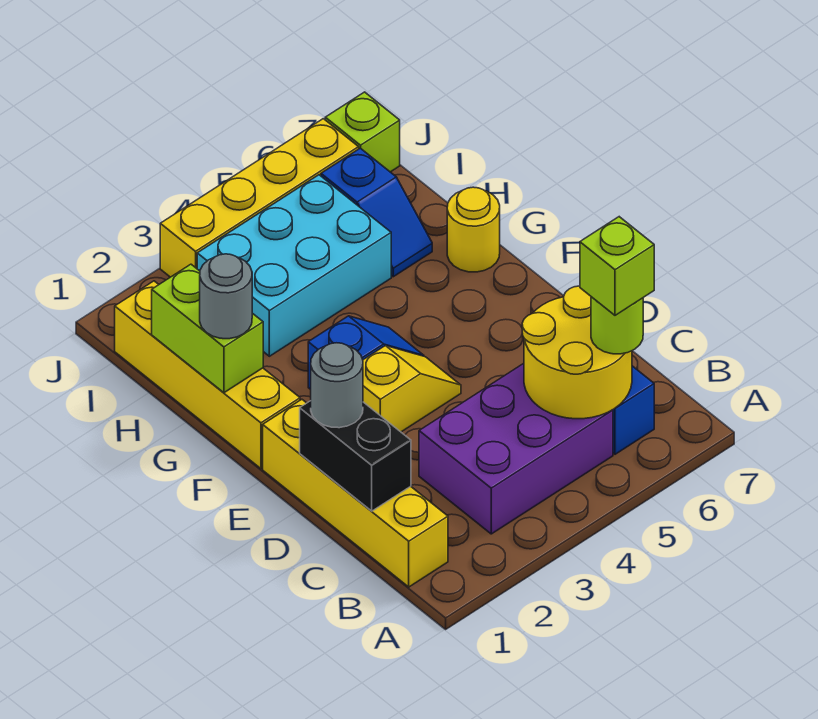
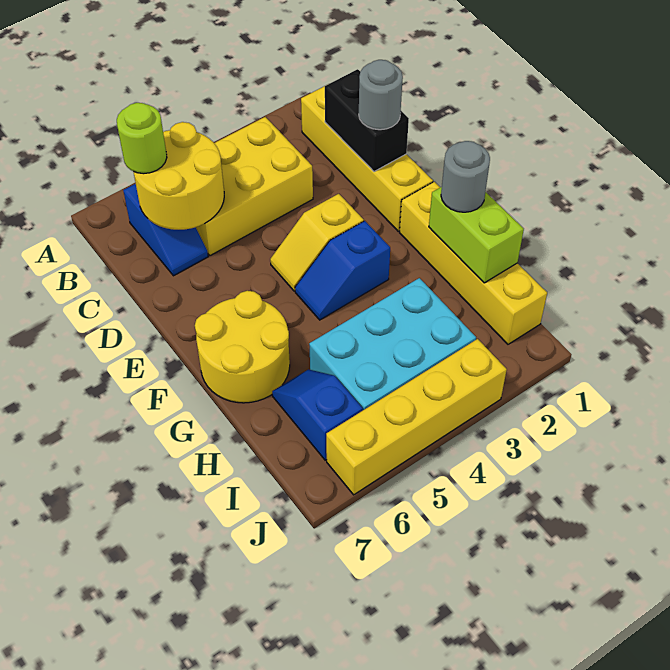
purple brick B3:C5 level 1 -> yellow brick B3:C5 level 1
lime brick B6 level 4 -> none
yellow round brick G7 level 1 -> yellow round brick F6:G7 level 1
lime brick J7 level 1 -> none

